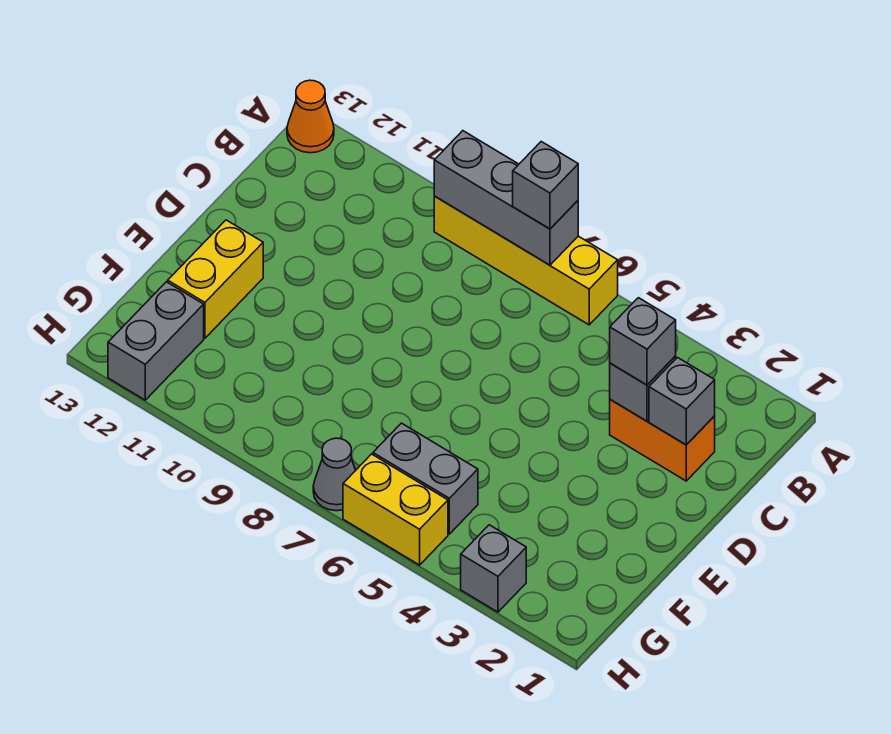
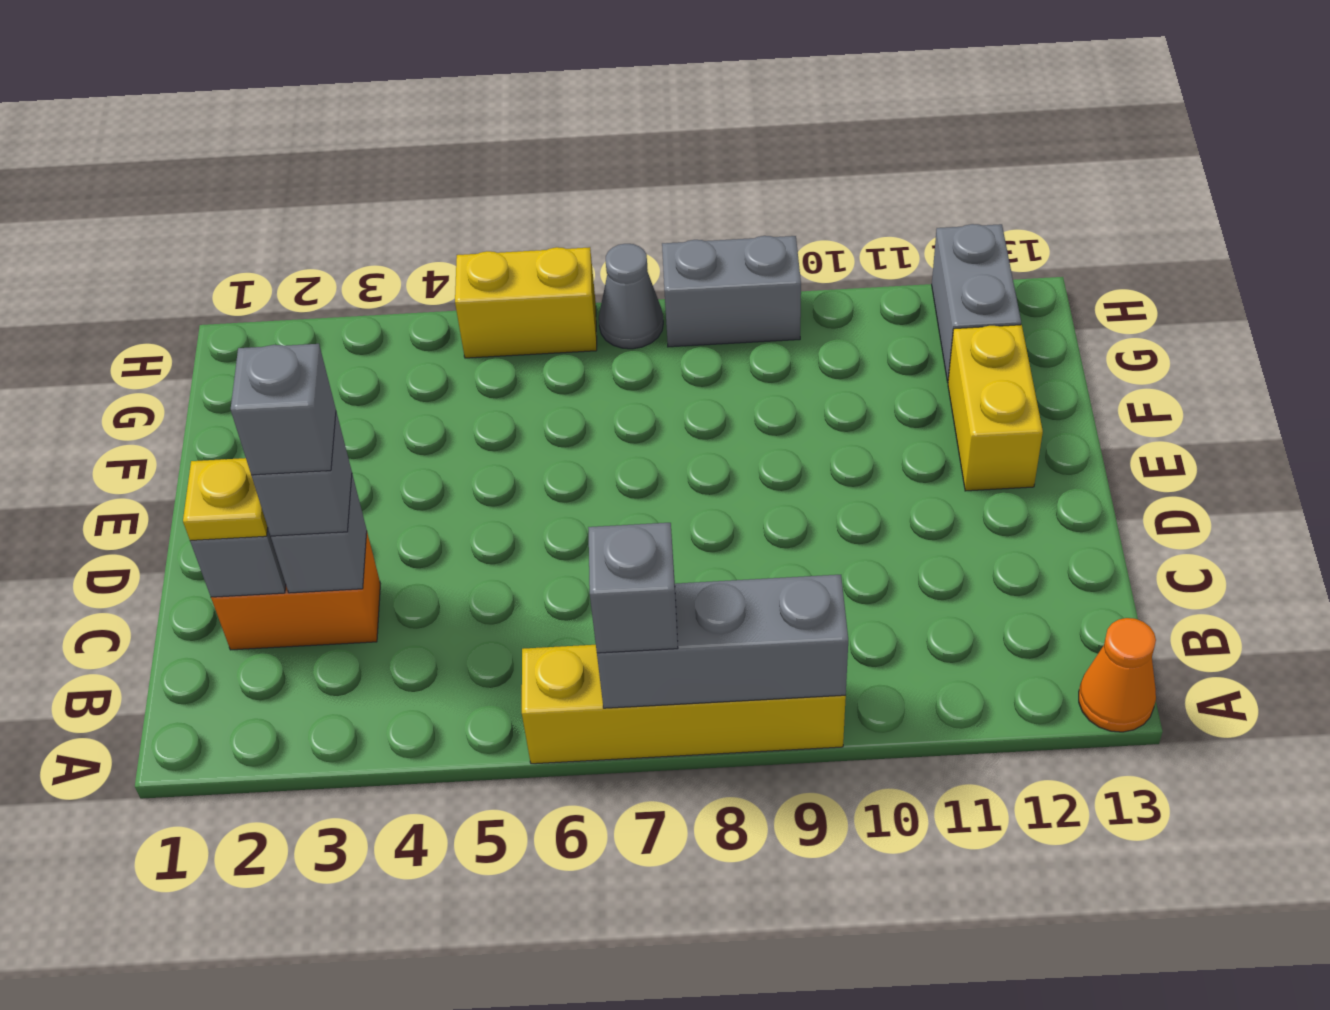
none -> yellow plate C2 level 3
grey brick G5:G6 level 1 -> grey brick H8:H9 level 1
grey brick H3 level 1 -> grey brick C3 level 4

